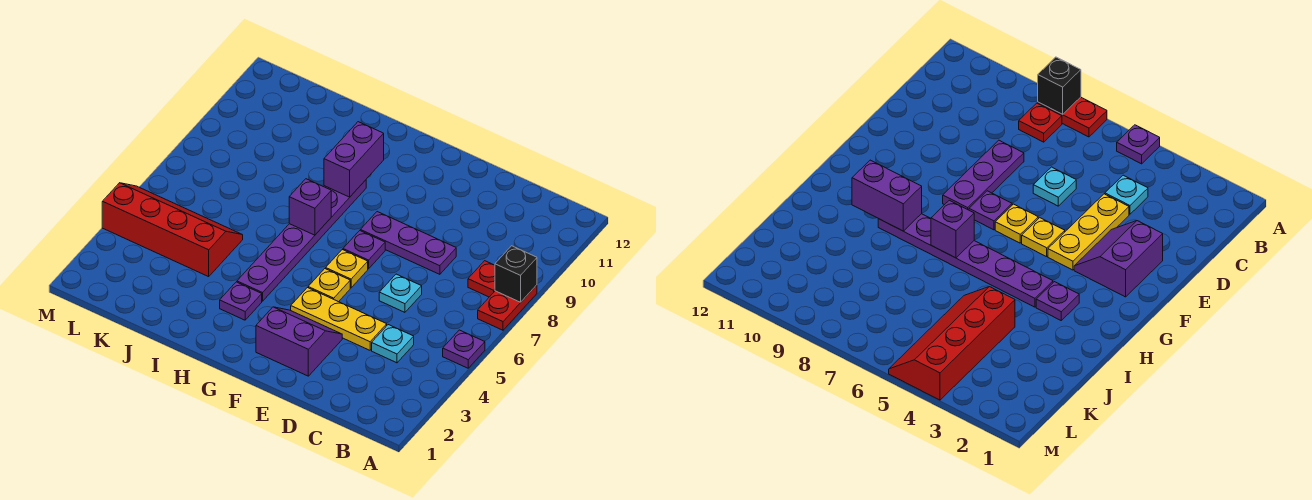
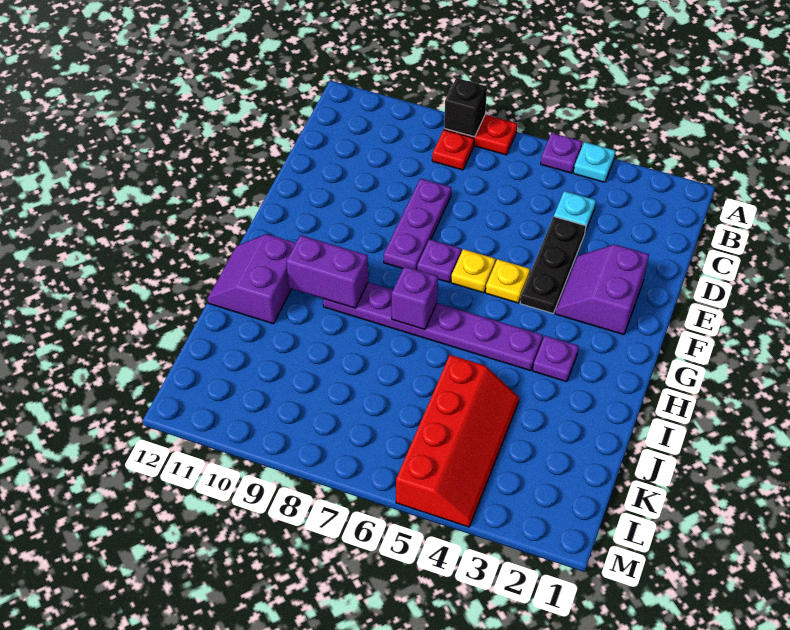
yellow plate D4:F4 level 1 -> black plate D4:F4 level 1
cyan plate D6 level 1 -> cyan plate A4 level 1
none -> purple slope H11:I12 level 1 top 11
red slope J4:M5 level 1 top 4 -> red slope J4:M5 level 1 top 5

